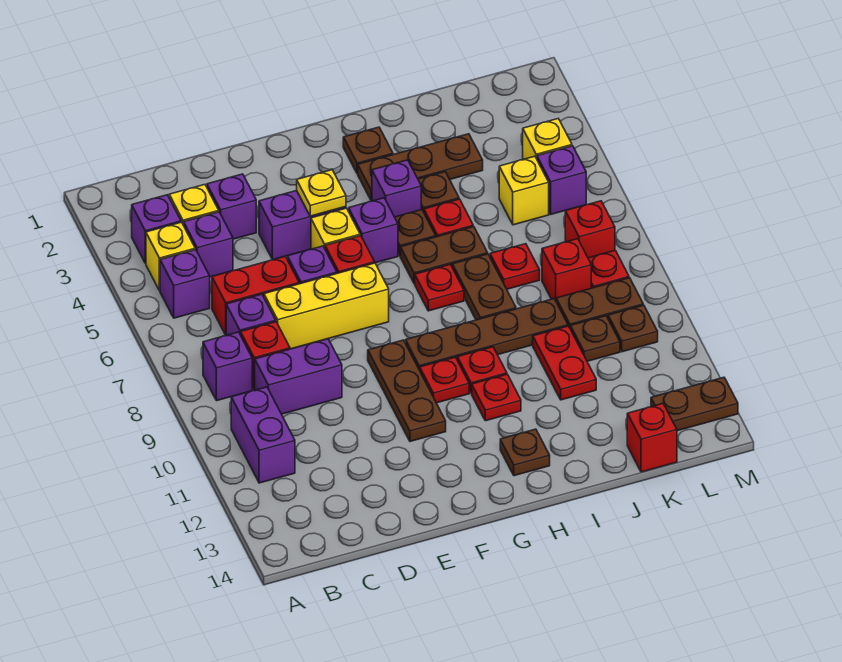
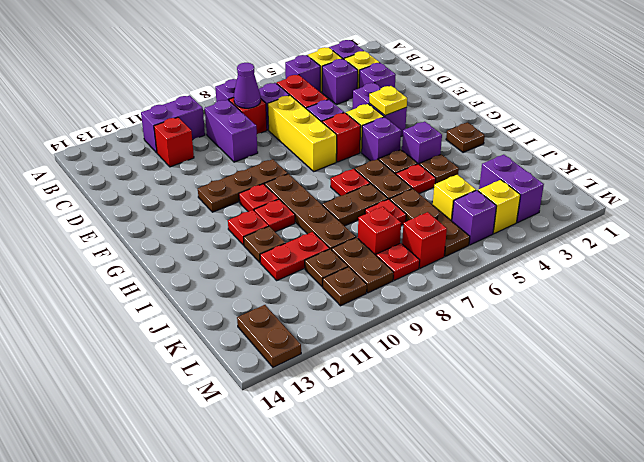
none -> purple cone C8 level 2
brown plate H3:J3 level 1 -> brown plate J6:L6 level 1
brown plate H13 level 1 -> brown plate I11 level 1
none -> purple brick K3:L3 level 1
red brick K14 level 1 -> red brick C11 level 1

